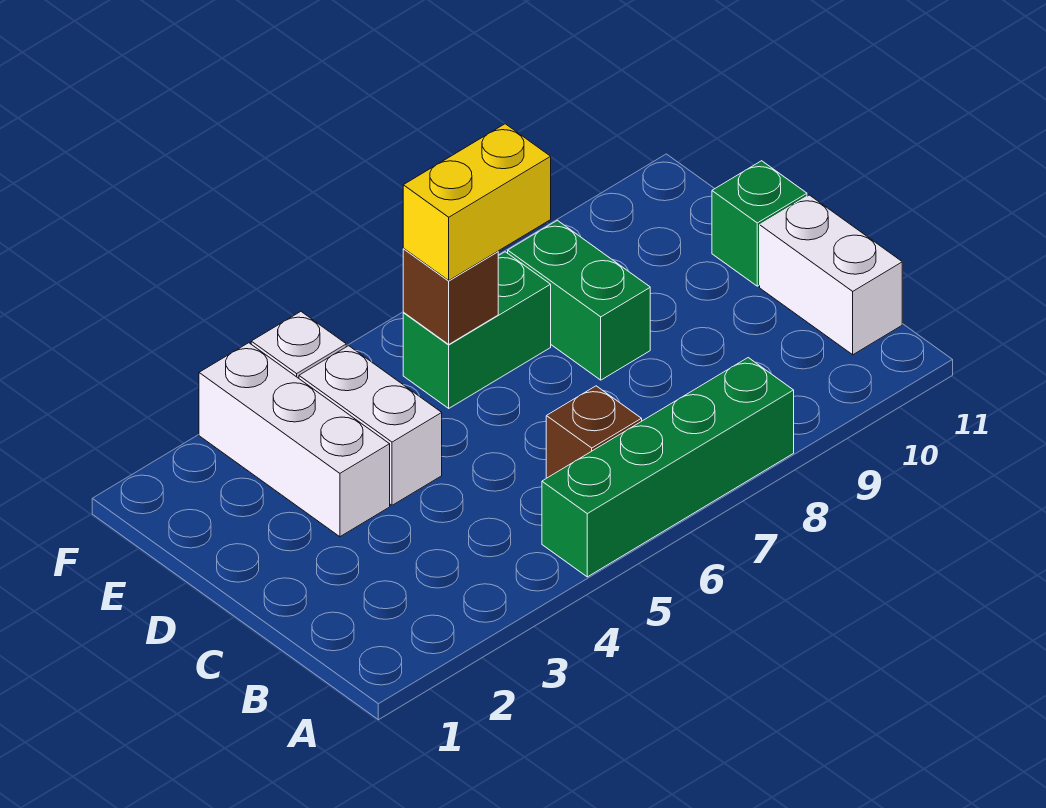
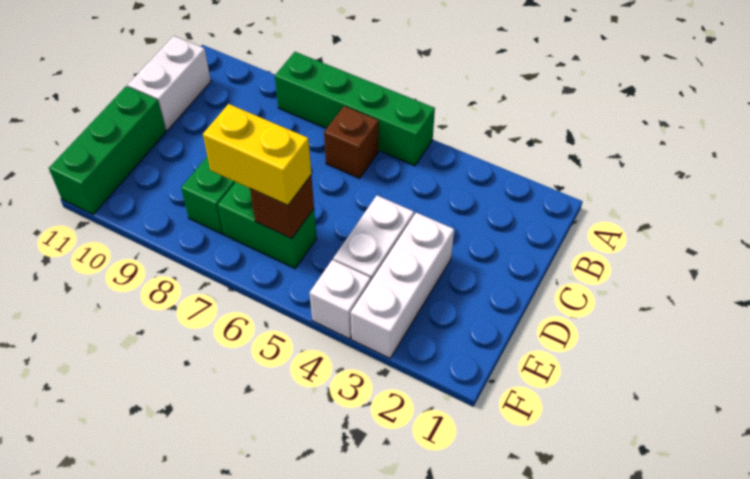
green brick D11 level 1 -> green brick D11:F11 level 1

